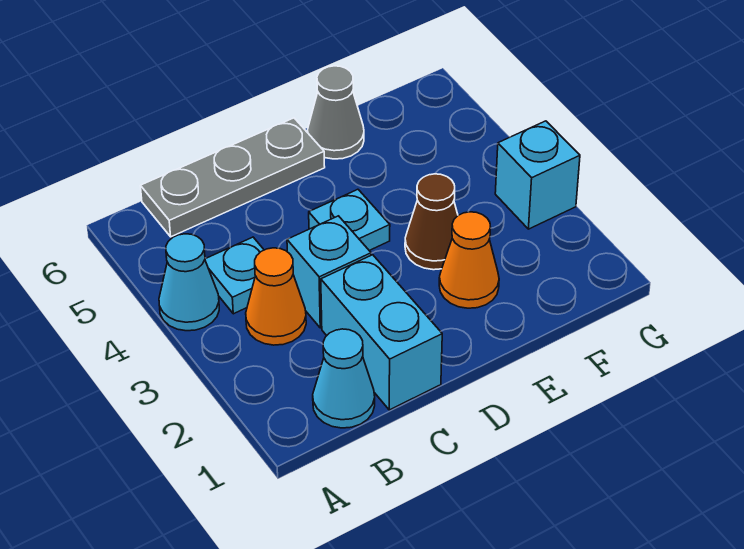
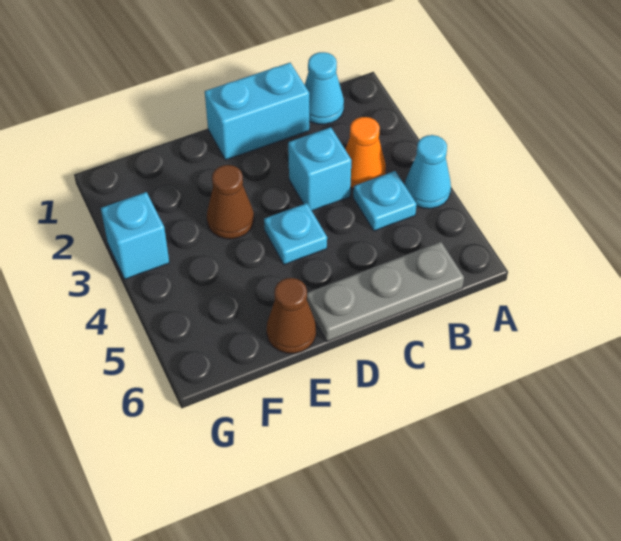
cyan brick C1:C2 level 1 -> cyan brick C1:D1 level 1
orange cone E2 level 1 -> none
grey cone E6 level 1 -> brown cone E6 level 1

